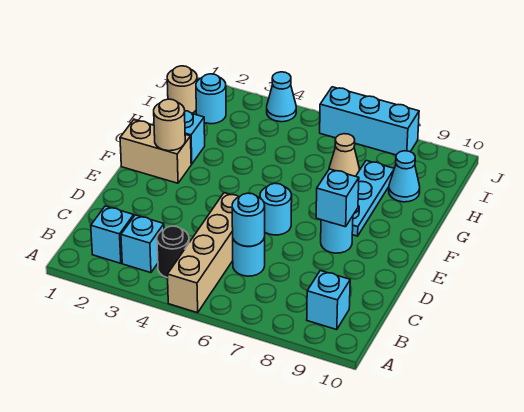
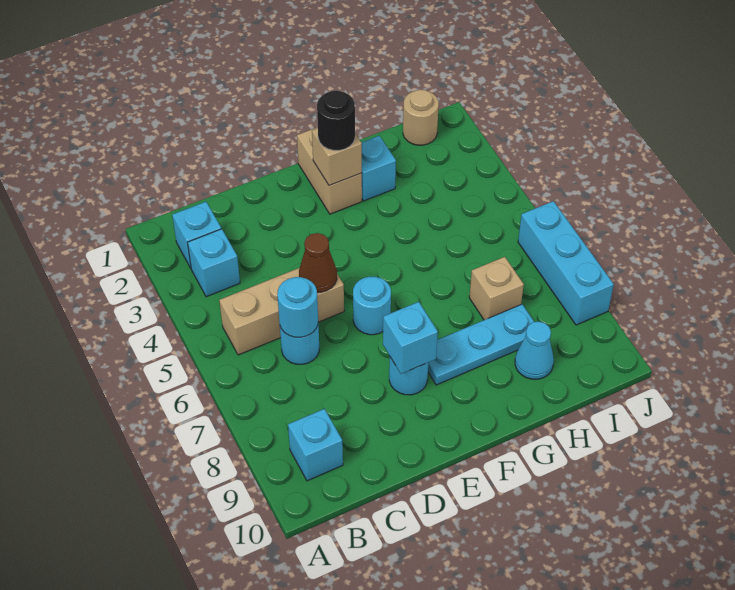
tan brick A5:D5 level 1 -> tan brick B5:D5 level 1
black round brick B4 level 1 -> black round brick F2 level 3
none -> brown cone D5 level 2
tan round brick F2 level 2 -> tan brick F2 level 2
tan cone H7 level 1 -> tan brick H7 level 1
cyan round brick I2 level 1 -> none
cyan cone J4 level 1 -> none

